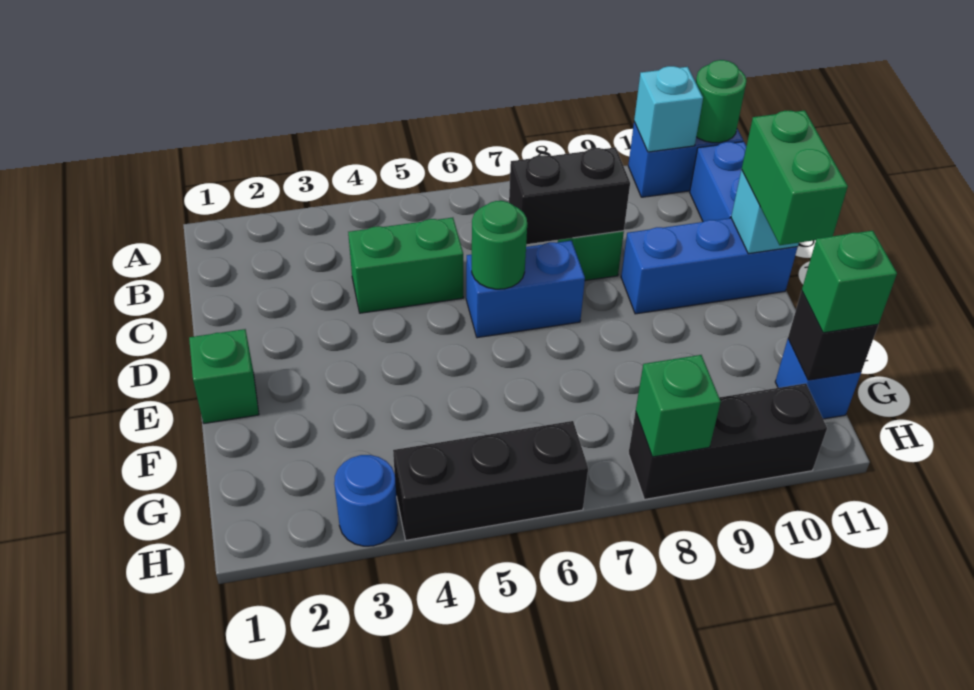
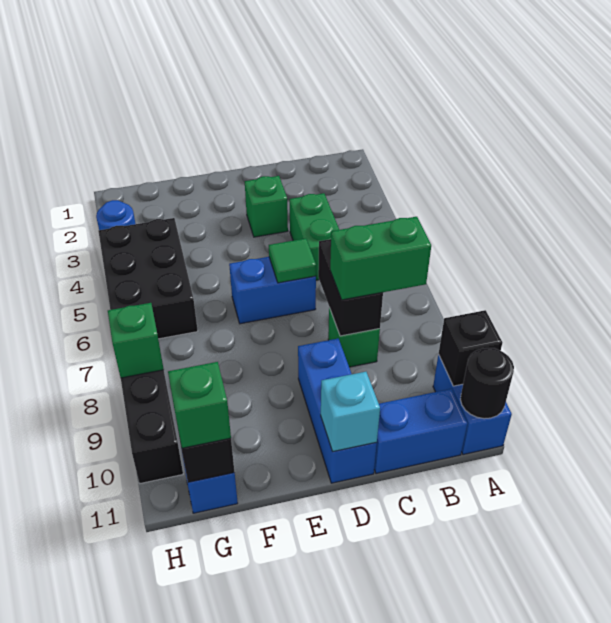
cyan brick A10 level 2 -> black brick A10 level 2
green round brick A11 level 2 -> black round brick A11 level 2
blue brick D6:D7 level 1 -> blue brick D6:E6 level 1
green round brick D6 level 2 -> green tile D6 level 2
green brick D11:E11 level 3 -> green brick B8:C8 level 3
green brick E1 level 1 -> green brick D3 level 1
black brick H4:H6 level 1 -> black brick G4:H6 level 1

